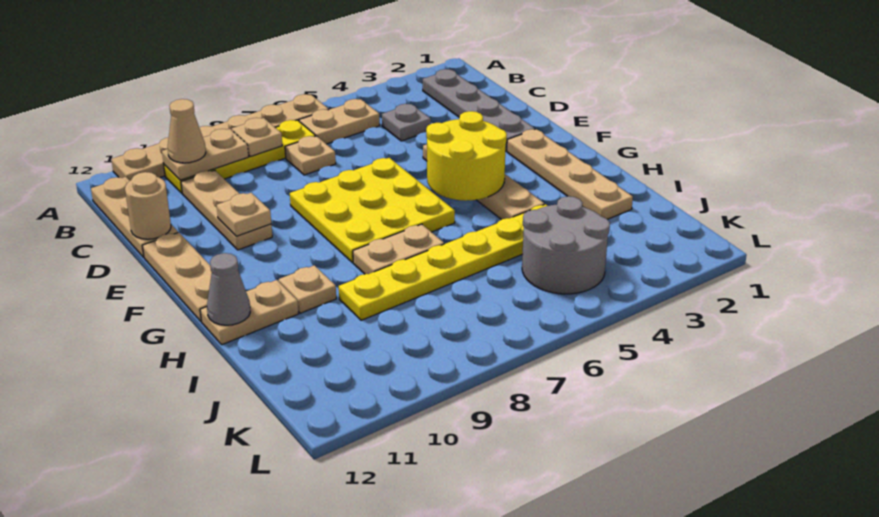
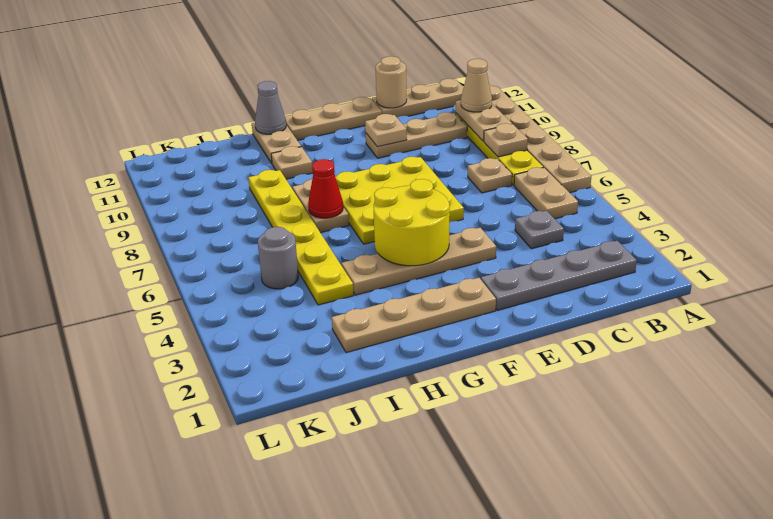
none -> red cone H7 level 2
grey round brick J4:K5 level 1 -> grey round brick J5 level 1

